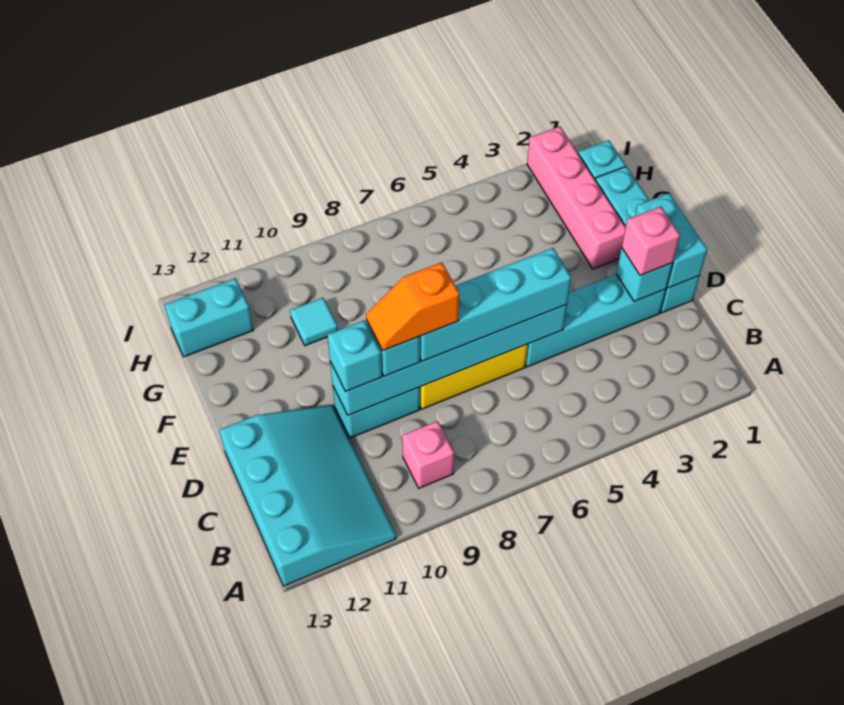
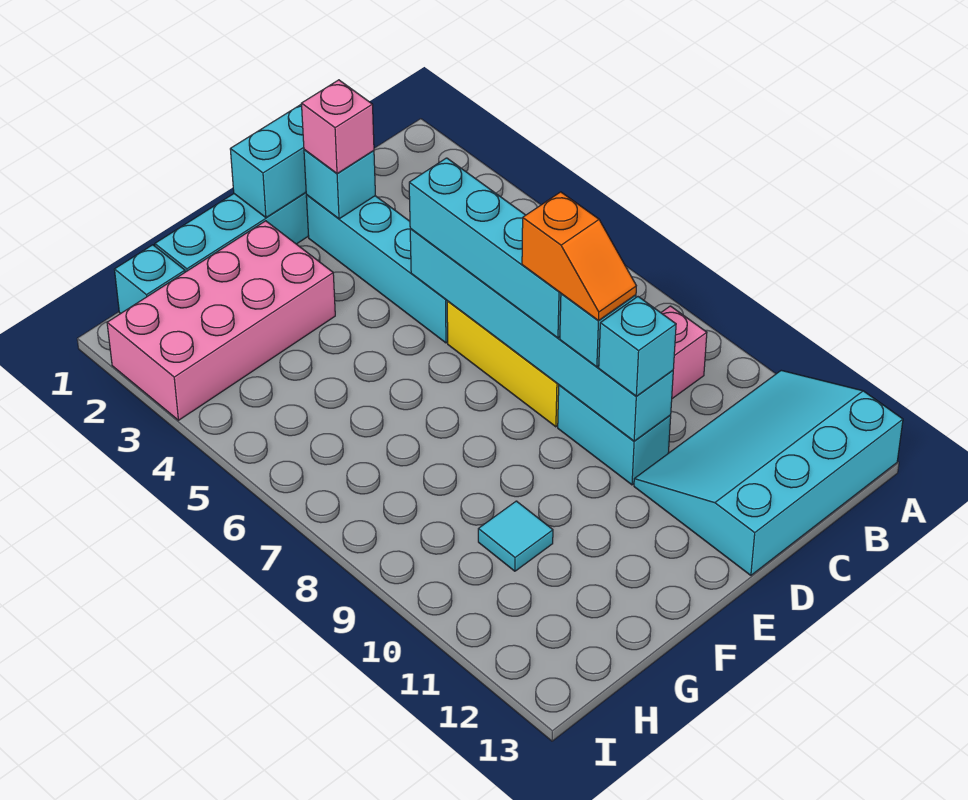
pink brick F2:I2 level 1 -> pink brick F2:I3 level 1
cyan brick H12:H13 level 1 -> none

